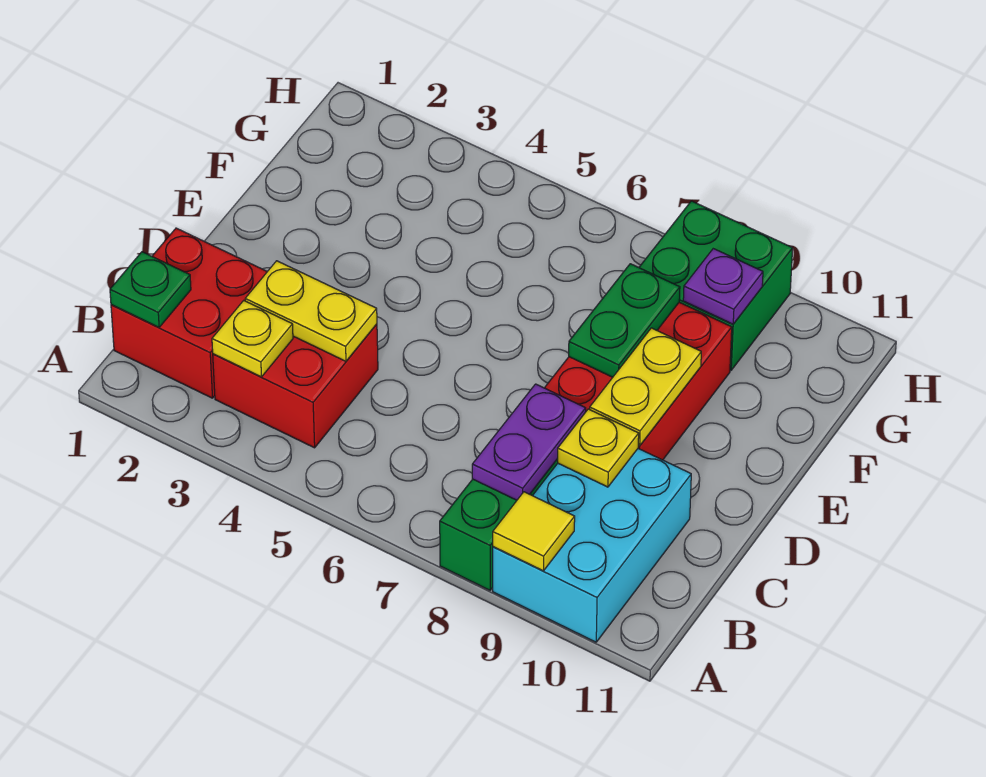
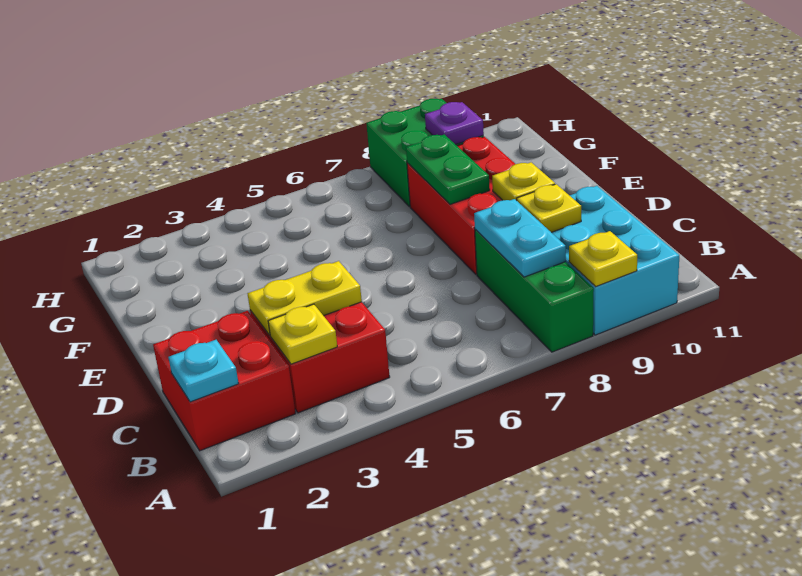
yellow tile A9 level 2 -> yellow plate A9 level 2
green plate B1 level 2 -> cyan plate B1 level 2
purple plate B8:C8 level 2 -> cyan plate B8:C8 level 2
yellow plate D9:E9 level 2 -> yellow plate D9 level 2

